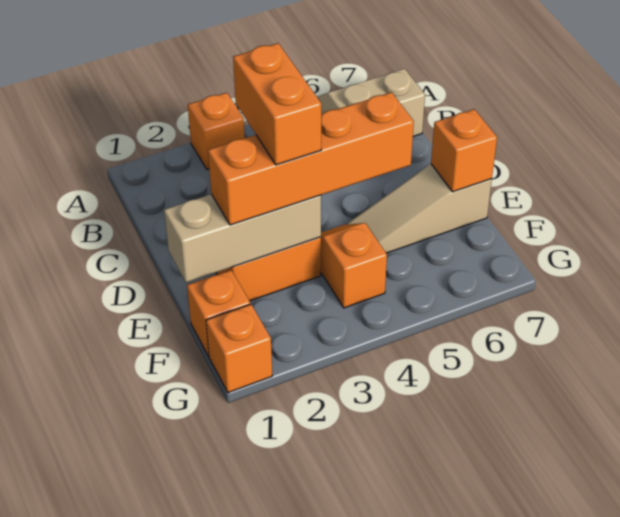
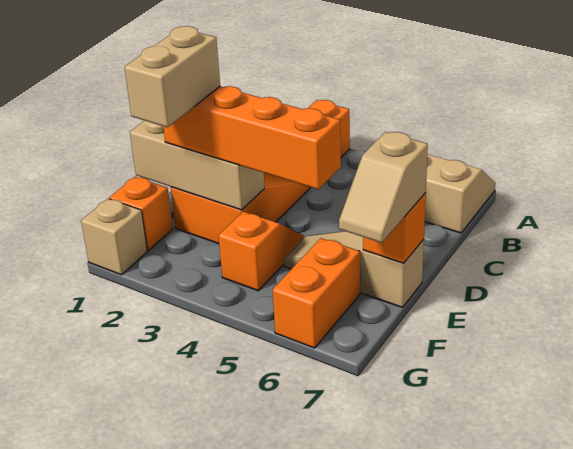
orange brick D3:E3 level 4 -> orange brick F6:G6 level 1
none -> tan brick E2:F2 level 4
none -> tan slope E7:F7 level 3 top E
orange brick G1 level 1 -> tan brick G1 level 1

